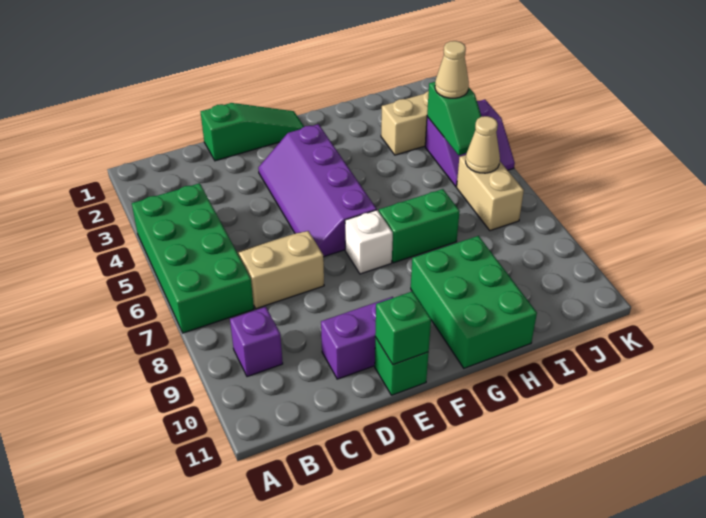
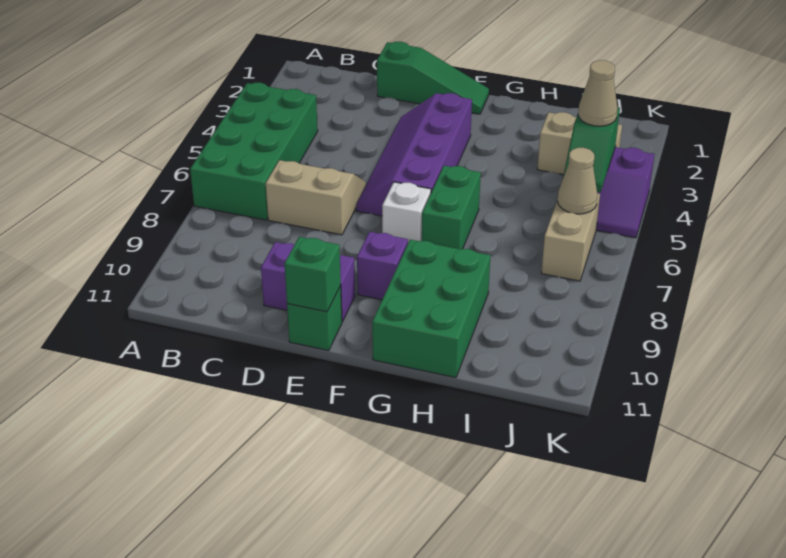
purple brick B9 level 1 -> purple brick F9 level 1
green brick G7:H7 level 1 -> green brick G6:G7 level 1

